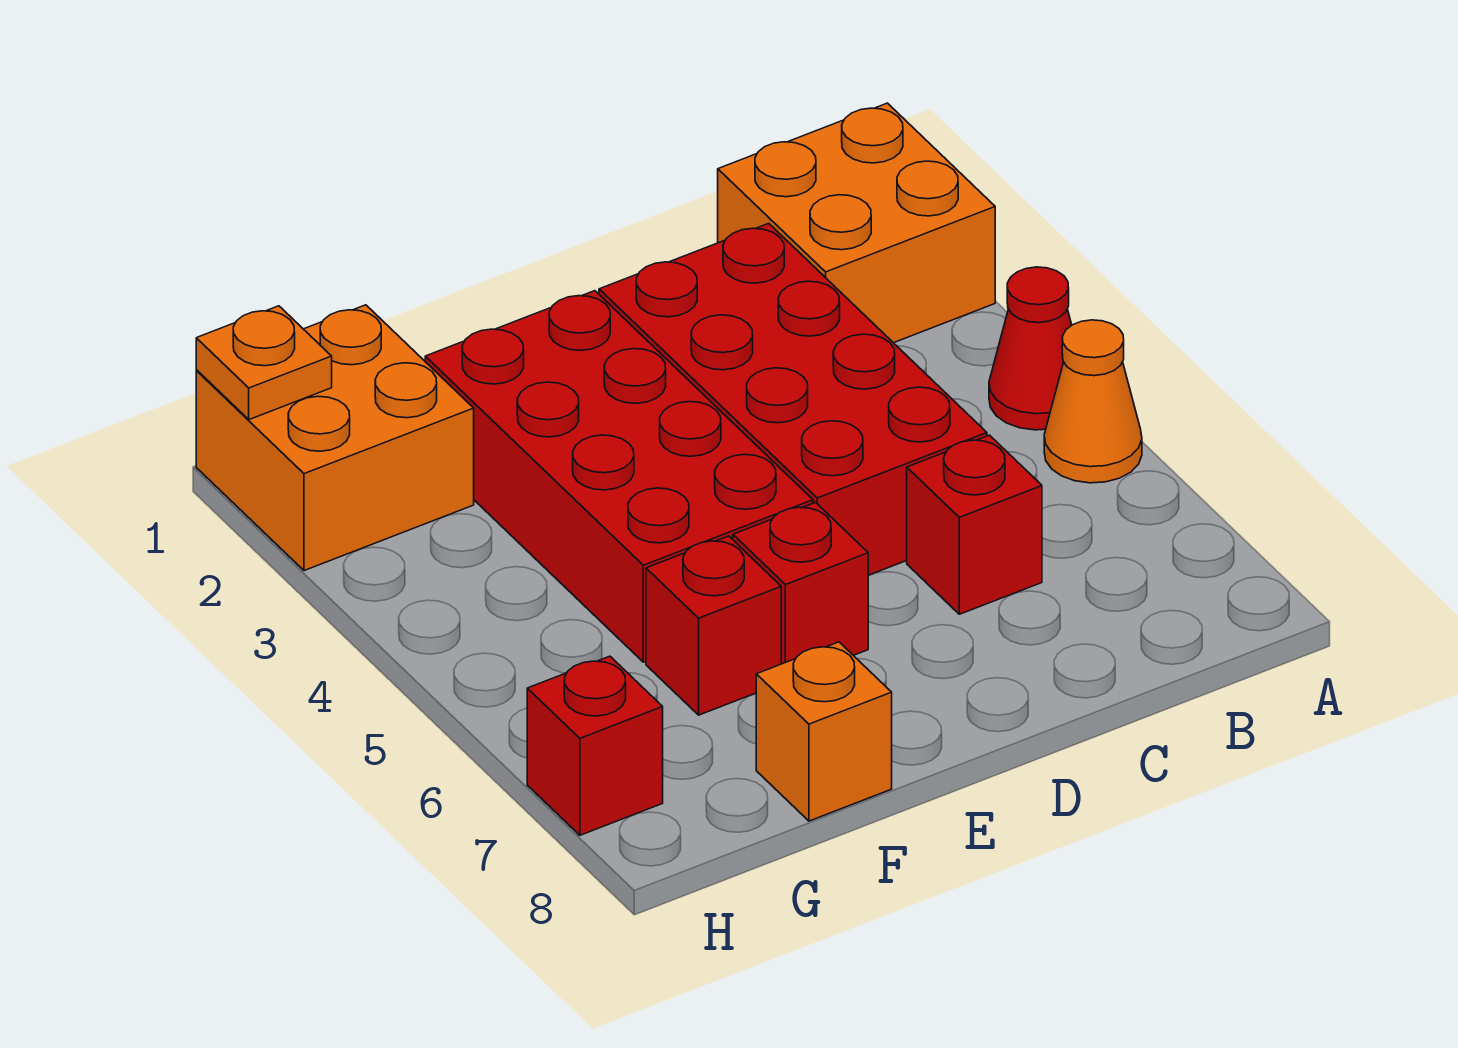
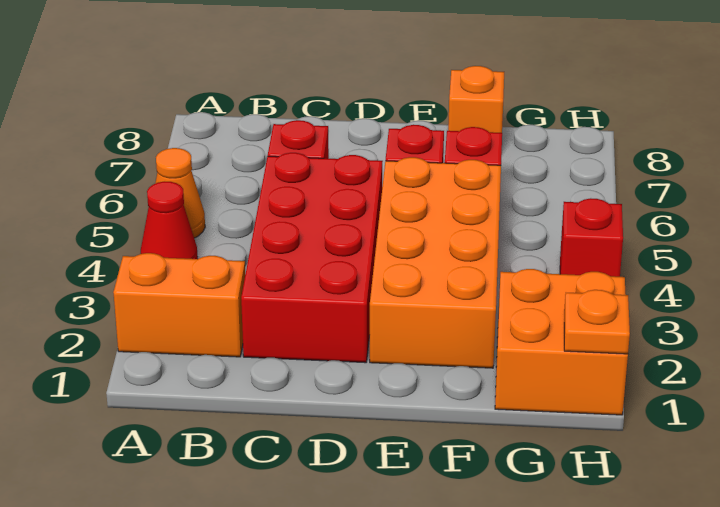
orange brick A1:B2 level 1 -> orange brick A2:B2 level 1
red brick E2:F5 level 1 -> orange brick E2:F5 level 1
red brick H7 level 1 -> red brick H4 level 1

